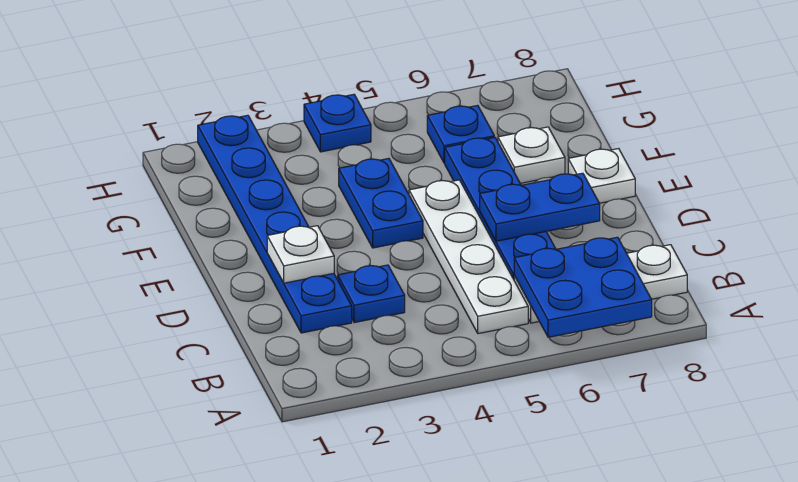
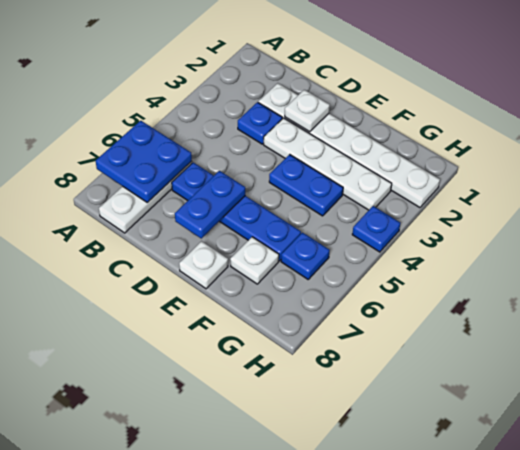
white plate B5:E5 level 1 -> white plate D3:G3 level 1
blue plate C2:H2 level 1 -> white plate C2:H2 level 1

